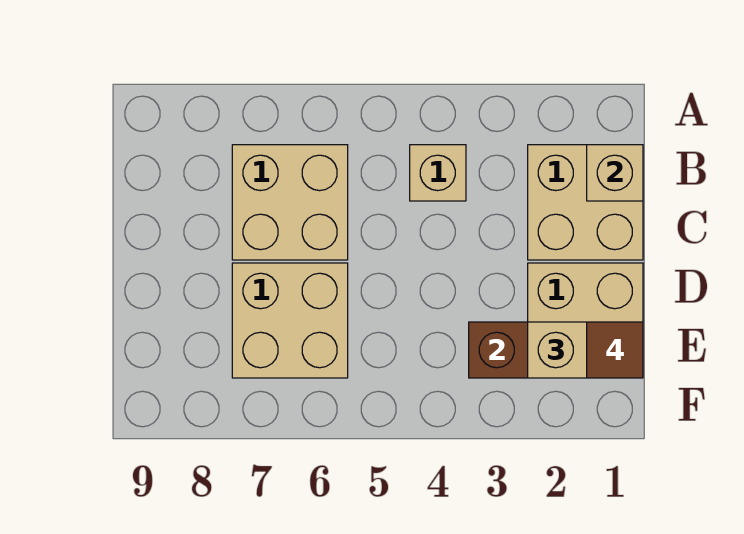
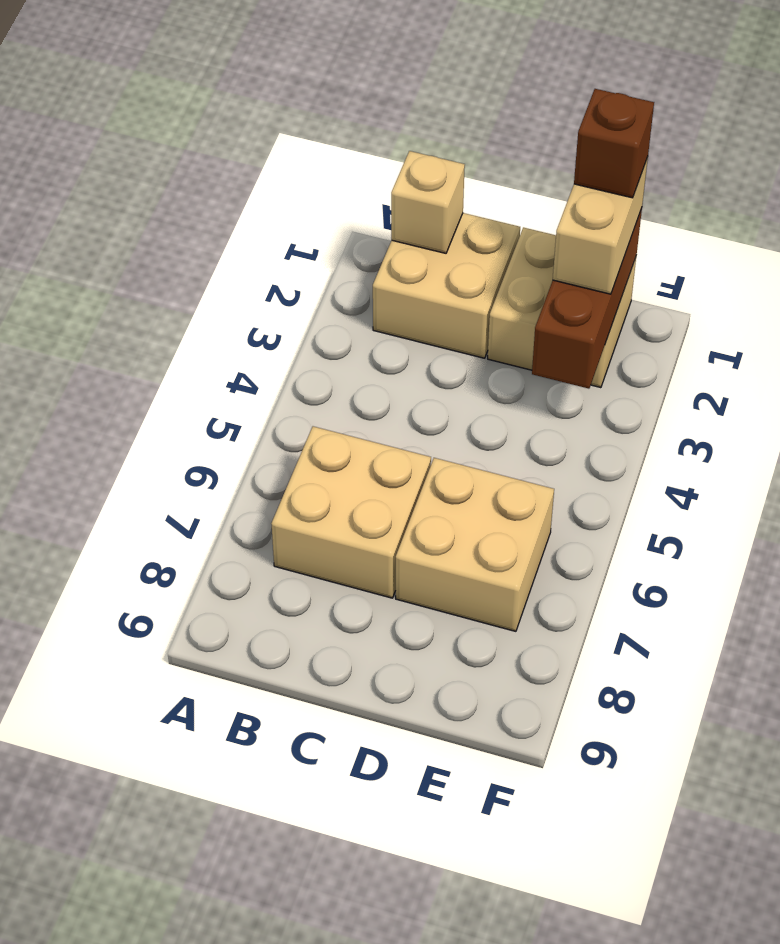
tan brick B4 level 1 -> none
brown tile E1 level 4 -> brown brick E1 level 4

